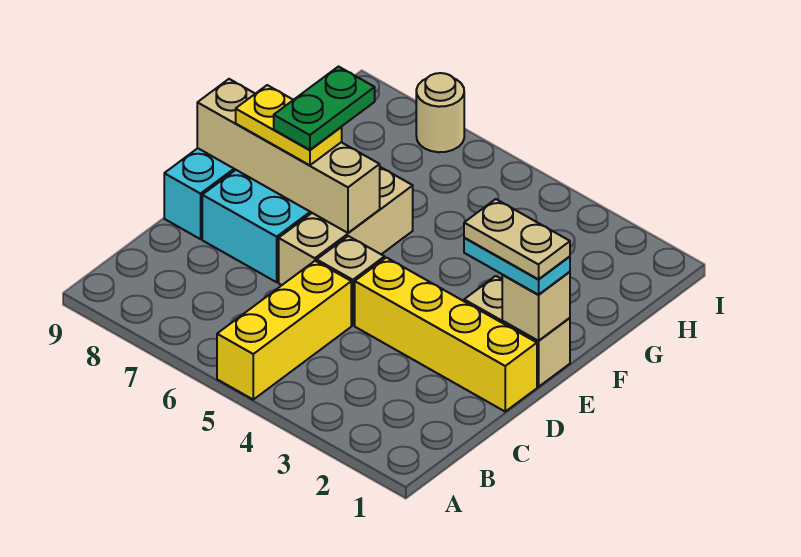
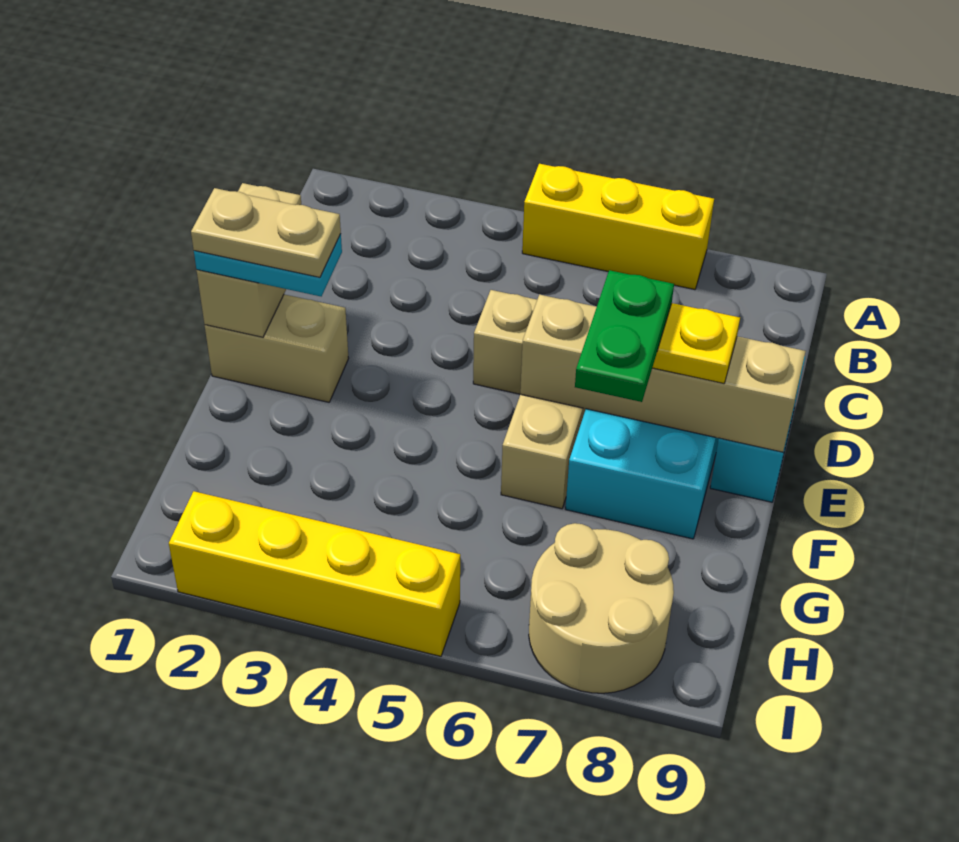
yellow brick A5:C5 level 1 -> yellow brick A5:A7 level 1
yellow brick D1:D4 level 1 -> yellow brick I2:I5 level 1
tan brick E1 level 2 -> tan brick D1:E1 level 2
tan round brick I7 level 1 -> tan round brick H7:I8 level 1

